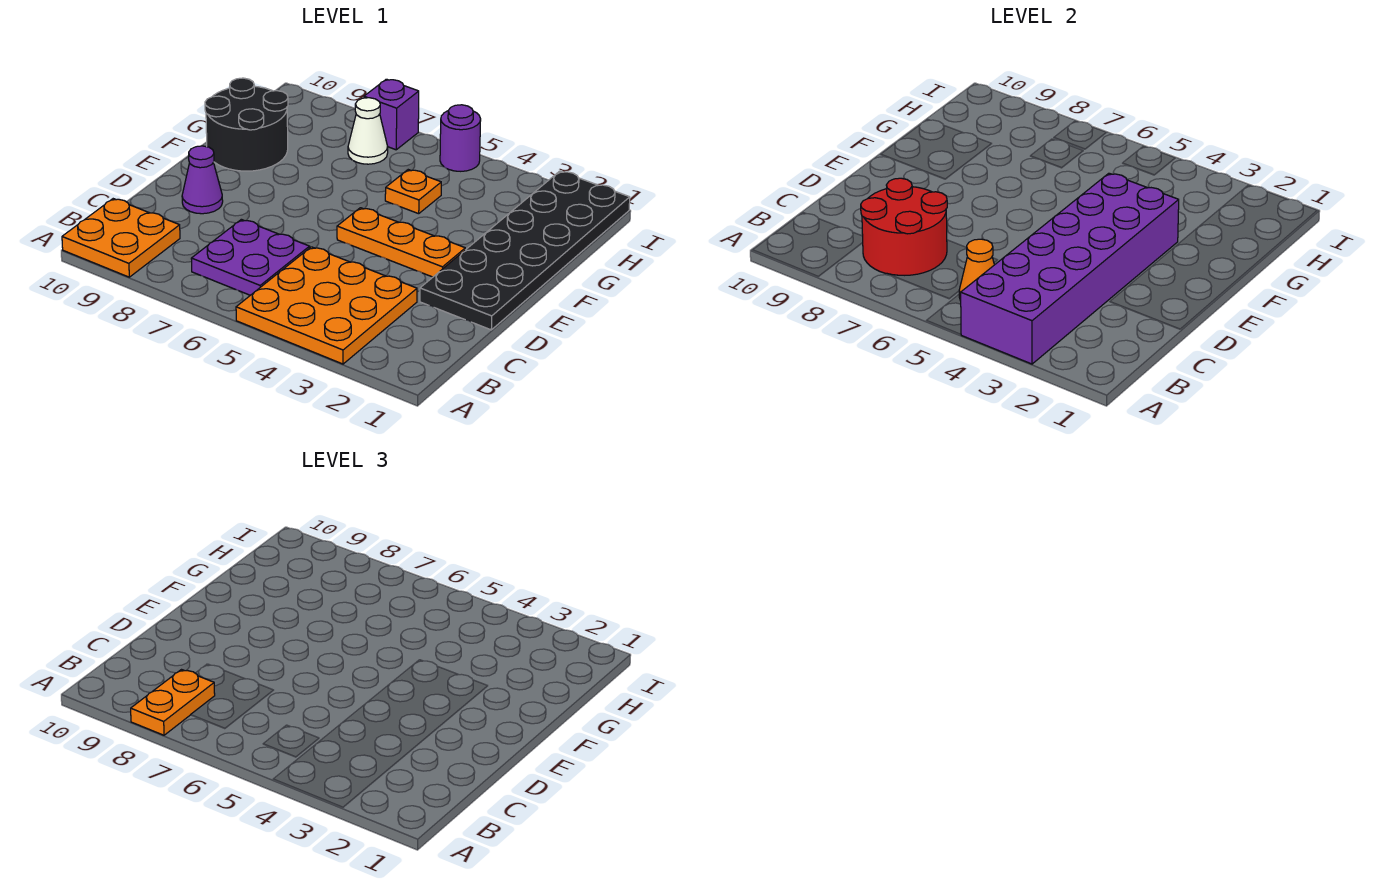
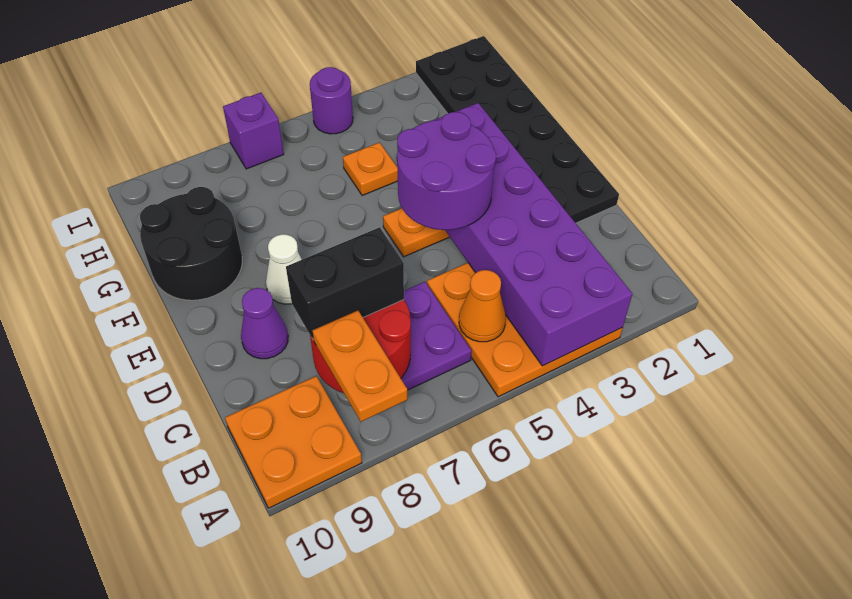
none -> black brick C7:C8 level 3
none -> purple round brick D4:E5 level 3
white cone H7 level 1 -> white cone E8 level 1

